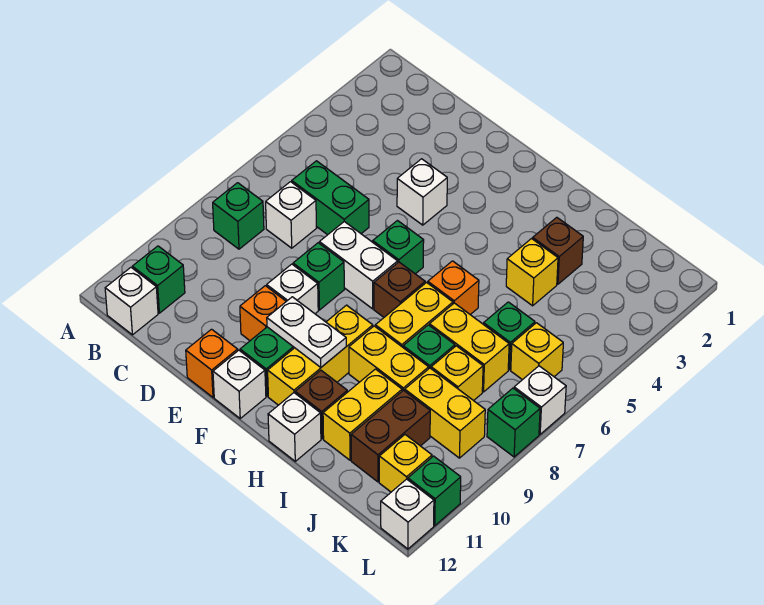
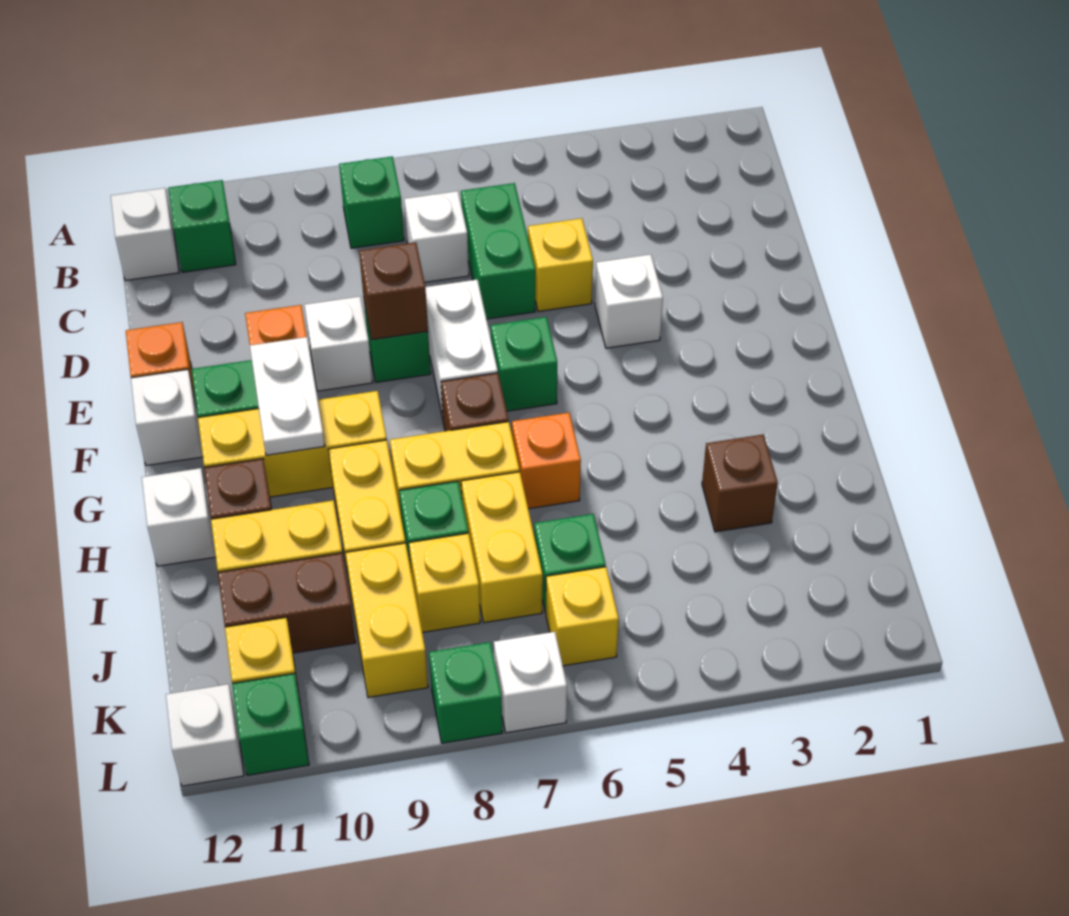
none -> brown brick E8 level 2
yellow brick I4 level 1 -> yellow brick D5 level 1

